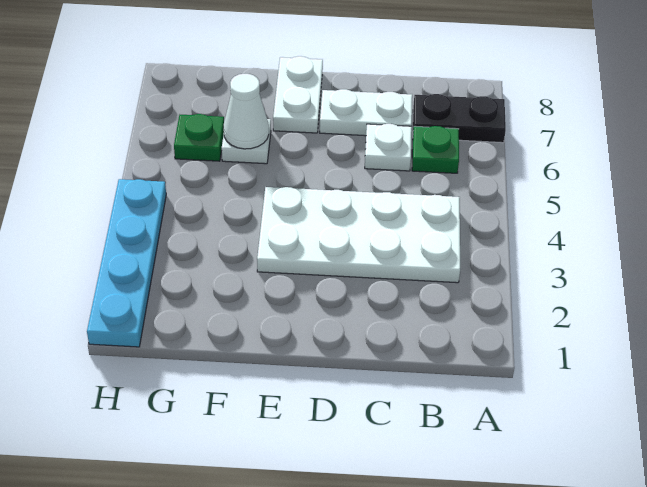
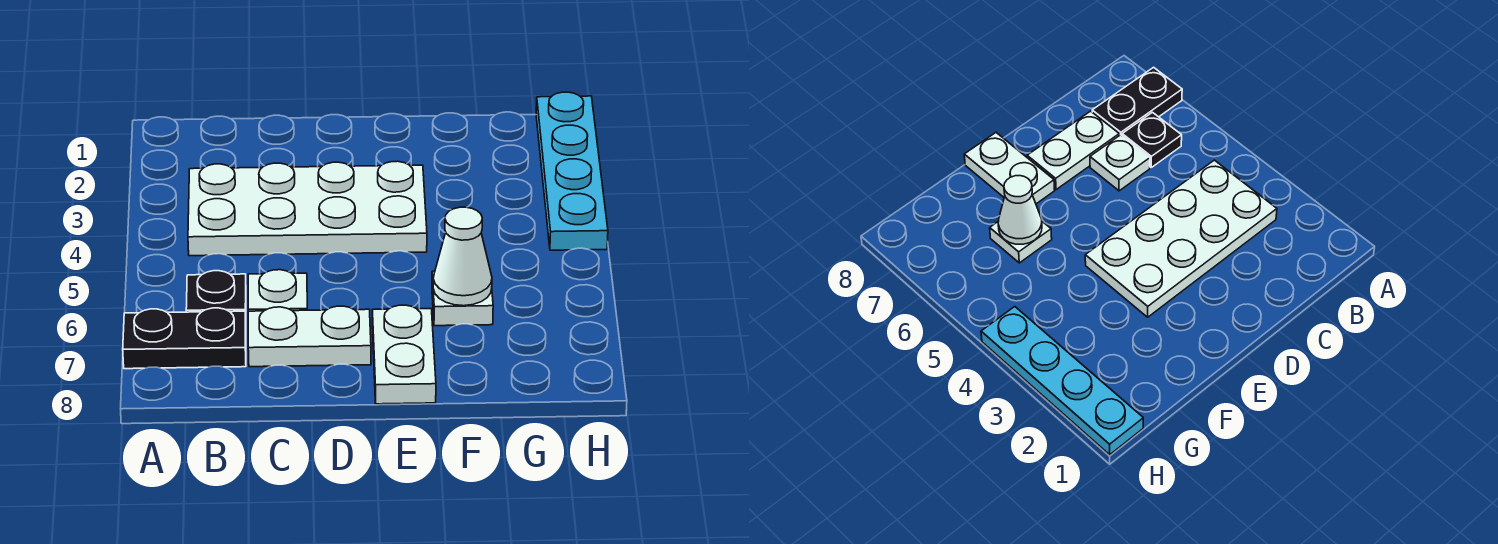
green plate B6 level 1 -> black plate B6 level 1
green plate G6 level 1 -> none

